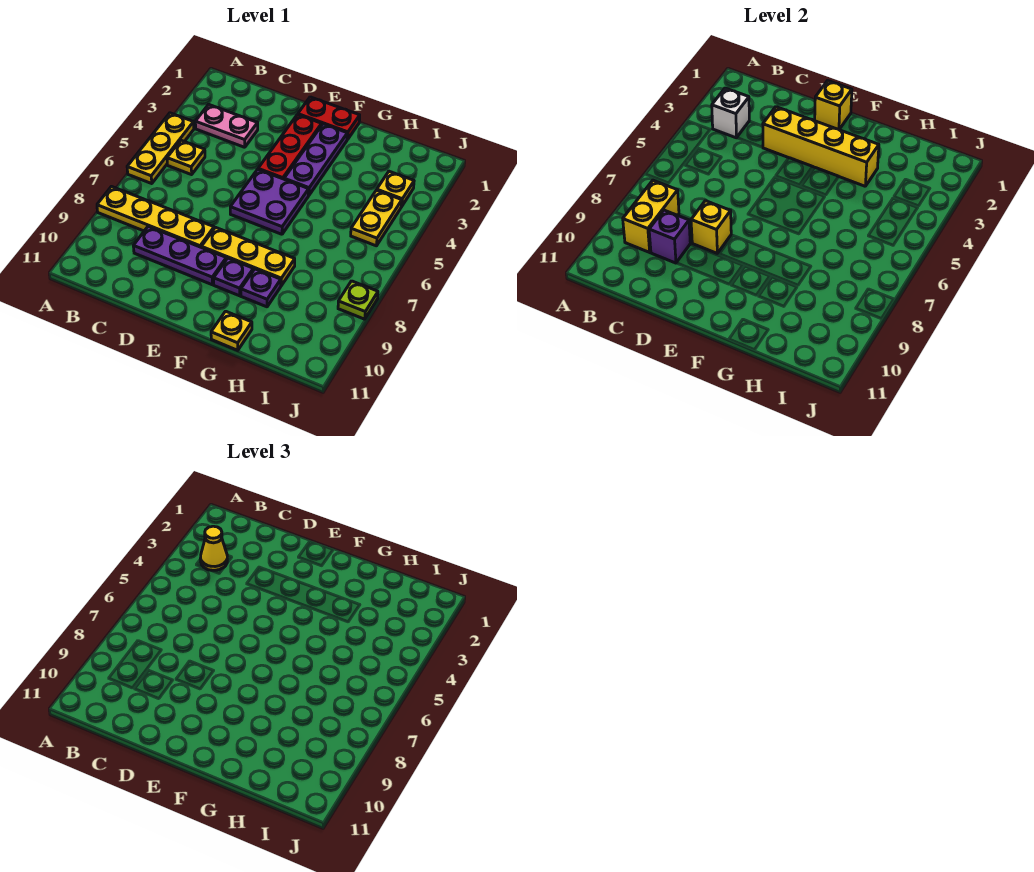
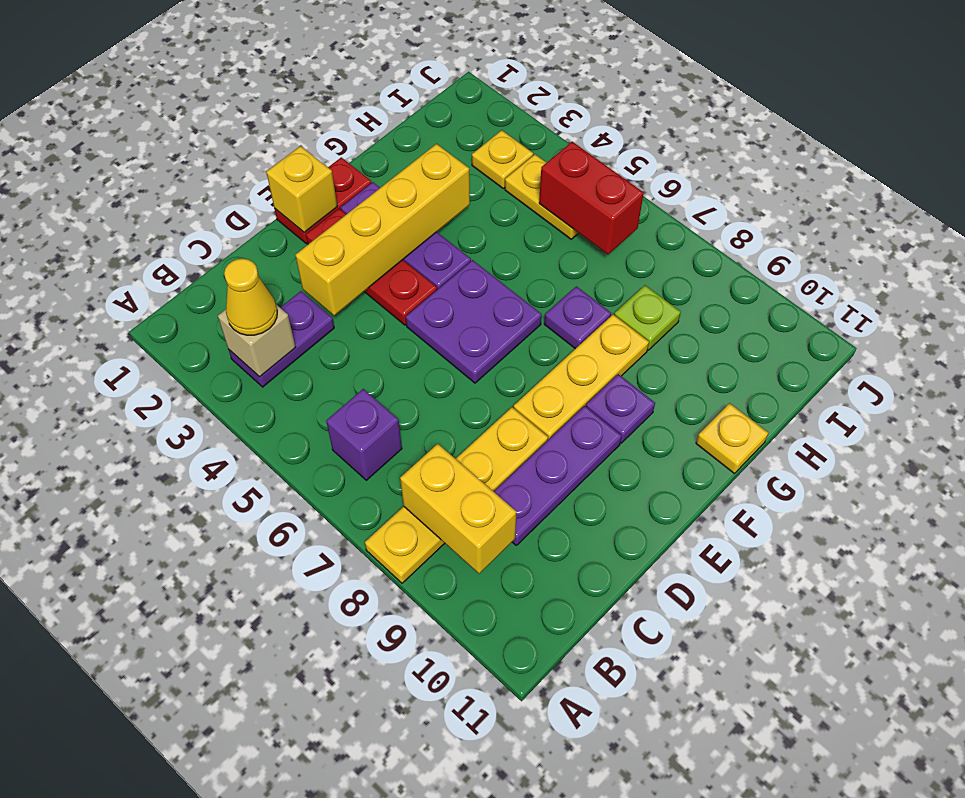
yellow plate A4:A6 level 1 -> none
pink plate B3:C3 level 1 -> purple plate B3:C3 level 1
white brick B3 level 2 -> tan brick B3 level 2
yellow plate B5 level 1 -> none
purple brick C9 level 2 -> purple brick B6 level 1
yellow brick D8 level 2 -> none
purple plate G9 level 1 -> purple plate G7 level 1
none -> red brick I5:I6 level 2
lime plate J8 level 1 -> lime plate H8 level 1

